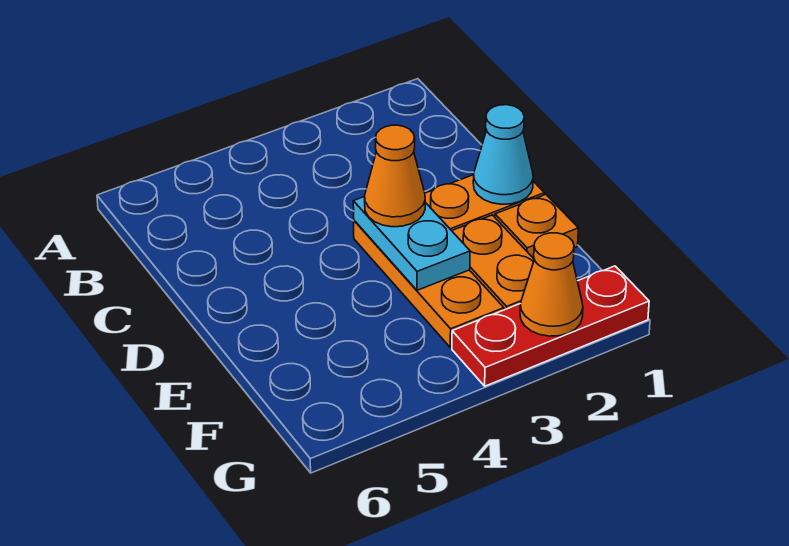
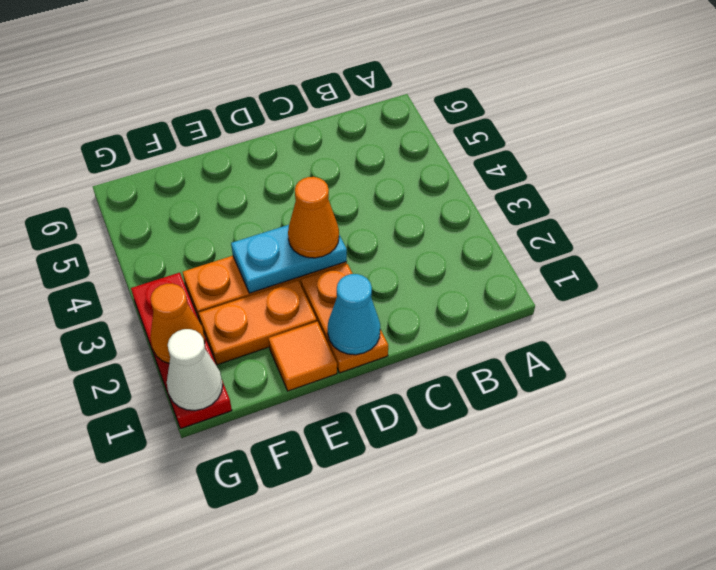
orange plate E1 level 1 -> orange tile E1 level 1
none -> white cone G1 level 2

